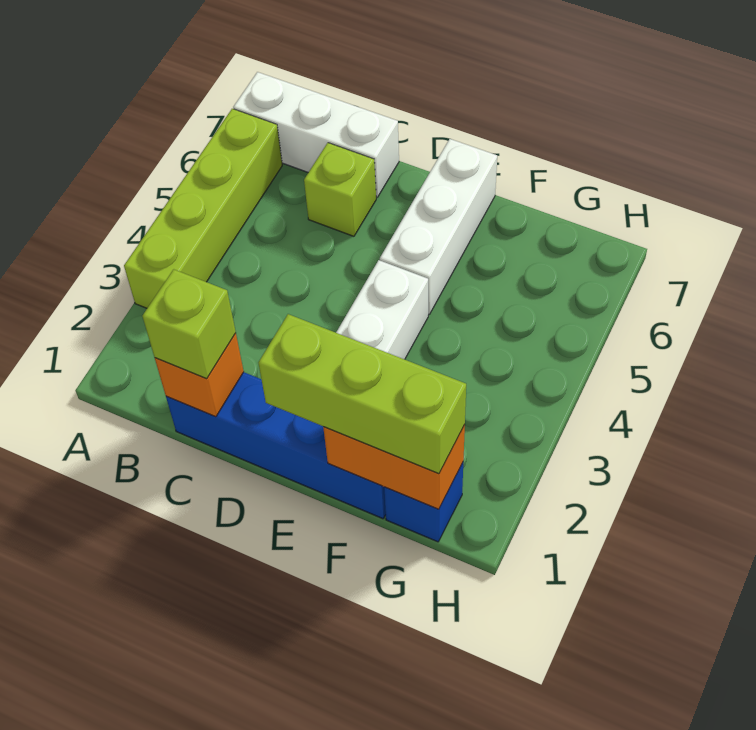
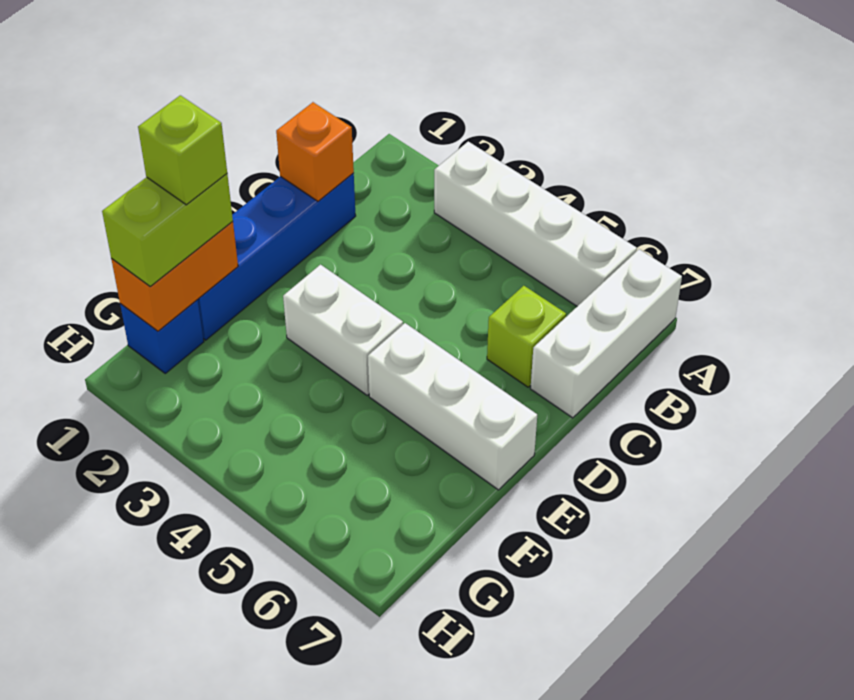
lime brick A3:A6 level 1 -> white brick A3:A6 level 1
lime brick C1 level 3 -> lime brick F1 level 4
lime brick E1:G1 level 3 -> lime brick F1:G1 level 3

